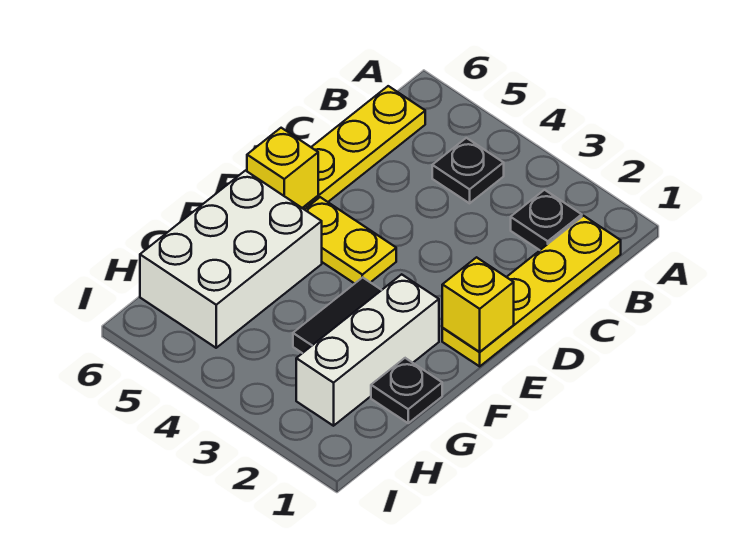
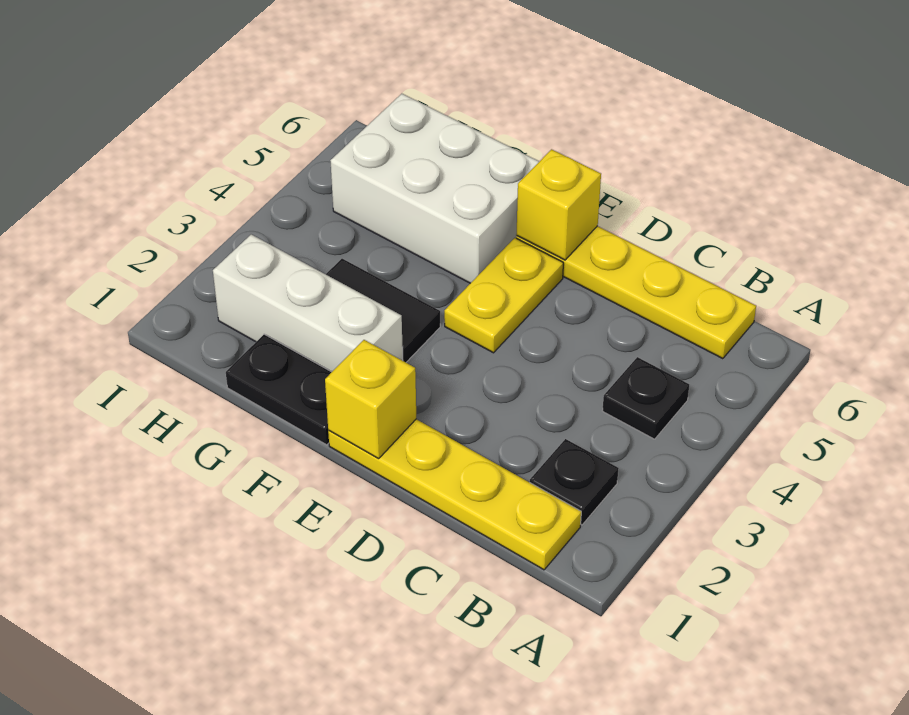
black plate G1 level 1 -> black plate F1:G1 level 1

